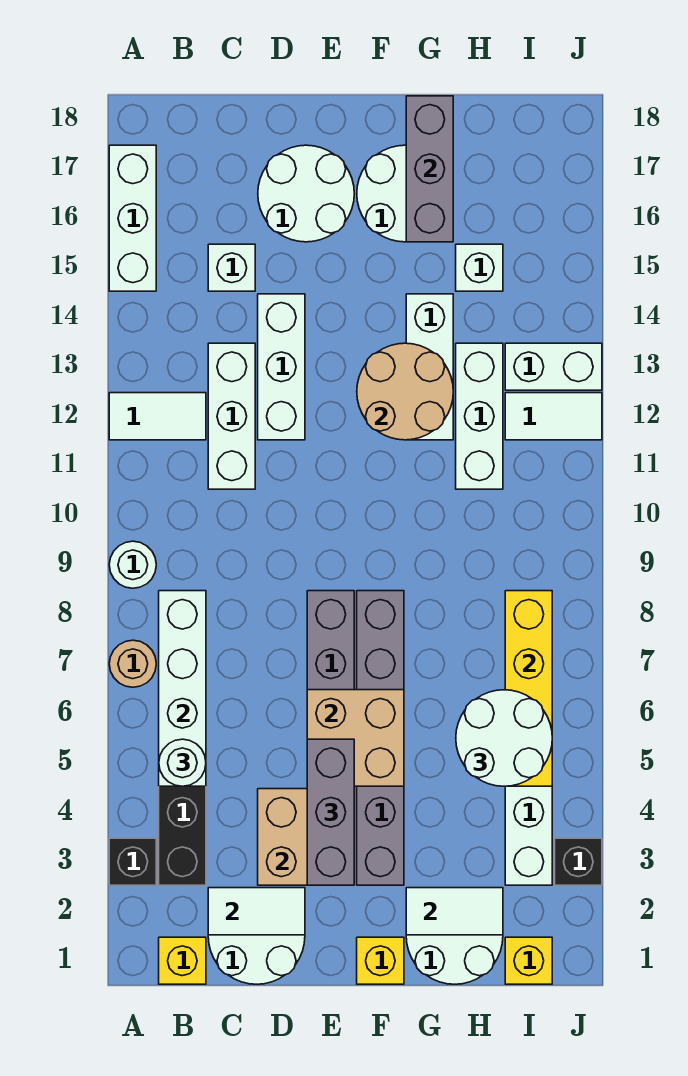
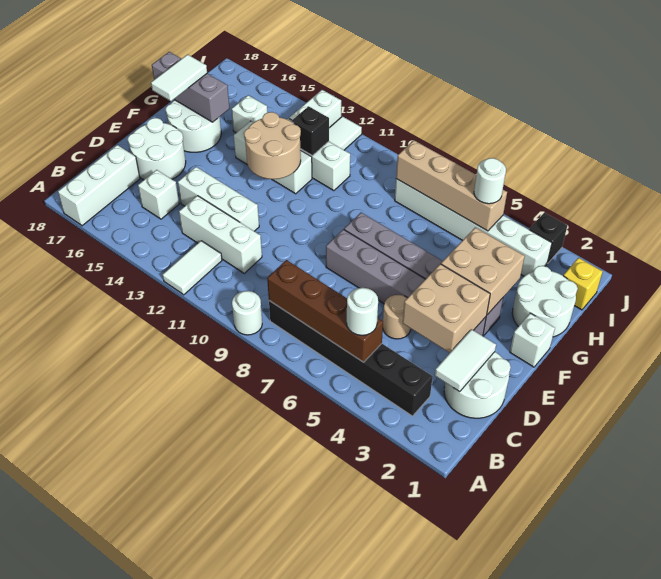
black brick A3 level 1 -> black brick H12 level 2
tan round brick A7 level 1 -> tan round brick D5 level 1
white brick A15:A17 level 1 -> white brick A17:C17 level 1
yellow brick B1 level 1 -> none
white brick B5:B8 level 2 -> brown brick B5:B8 level 2
grey brick E3:E5 level 3 -> none
tan brick E5:F6 level 2 -> tan brick F3:G4 level 2
yellow brick F1 level 1 -> white brick F1 level 1
white tile G2:H2 level 2 -> white tile F17:G17 level 3
white round brick H5:I6 level 3 -> white round brick I5 level 3
yellow brick I5:I8 level 2 -> tan brick I5:I8 level 2

